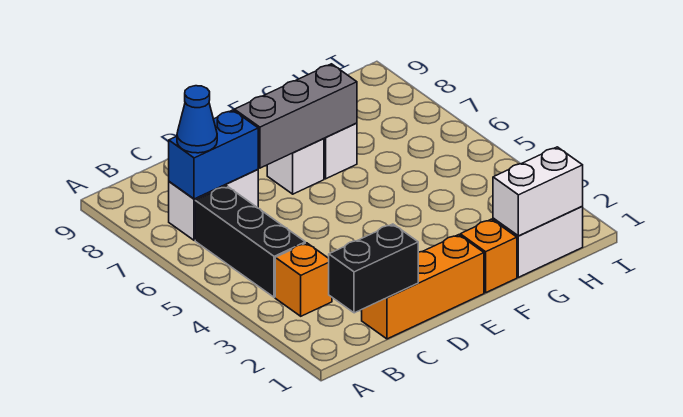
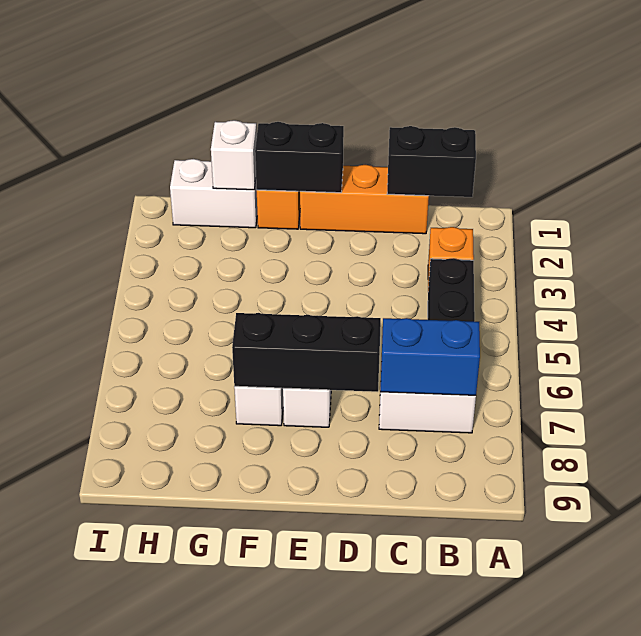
blue cone B7 level 3 -> none
grey brick D7:F7 level 2 -> black brick D7:F7 level 2
none -> black brick E1:F1 level 2
white brick G1:H1 level 2 -> white brick G1 level 2

